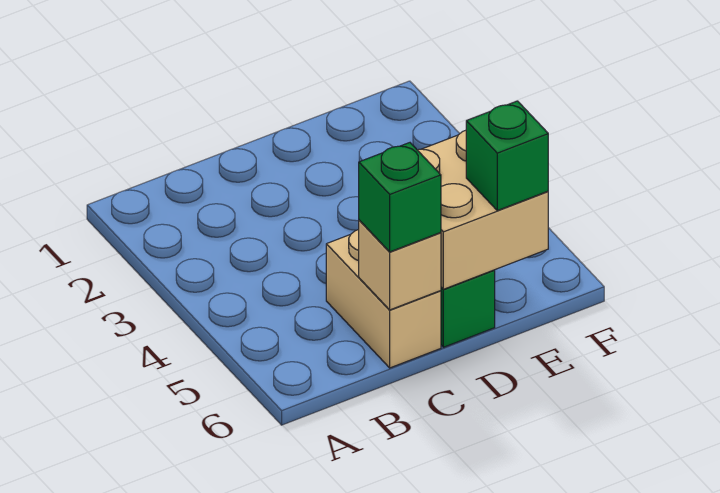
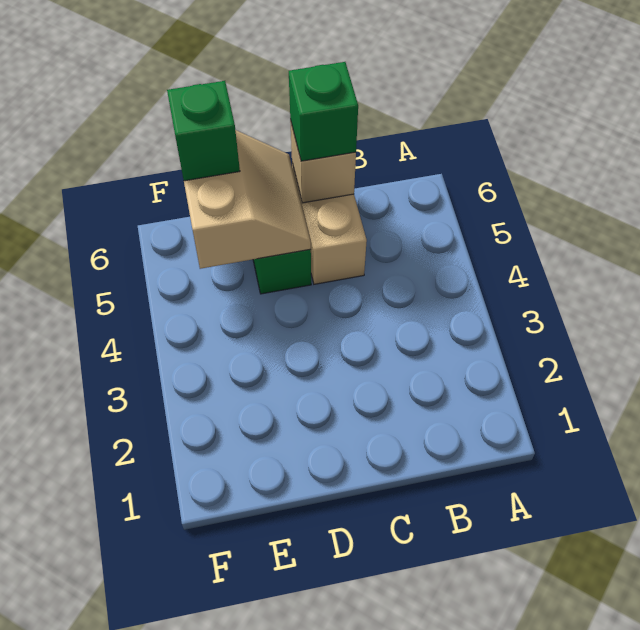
tan brick D5:E6 level 2 -> tan slope D5:E6 level 2 top E

